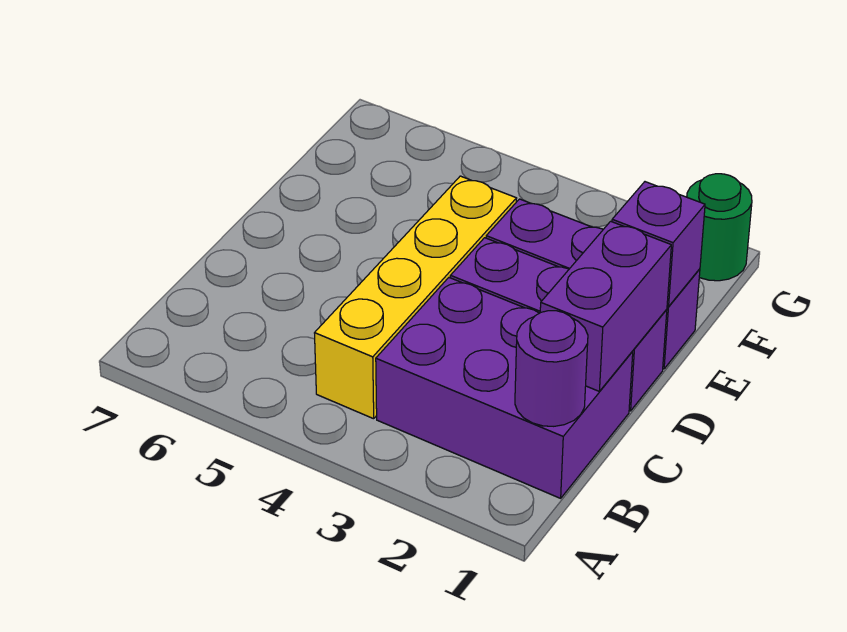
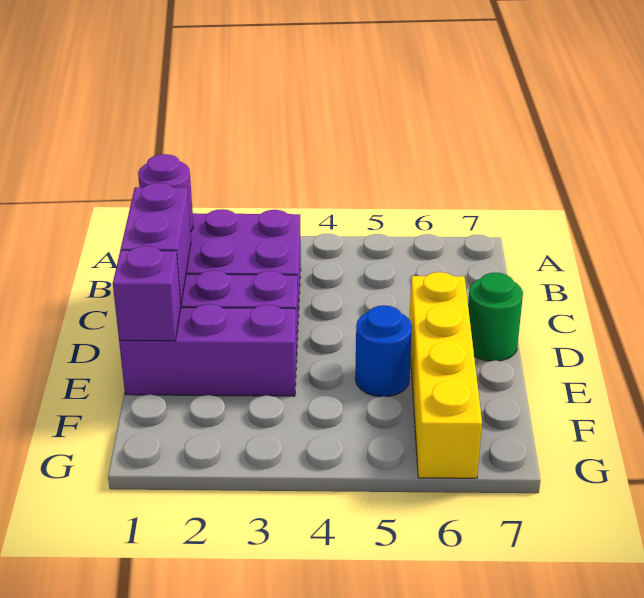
yellow brick B4:E4 level 1 -> yellow brick D6:G6 level 1
none -> blue round brick E5 level 1
green round brick G1 level 1 -> green round brick D7 level 1

